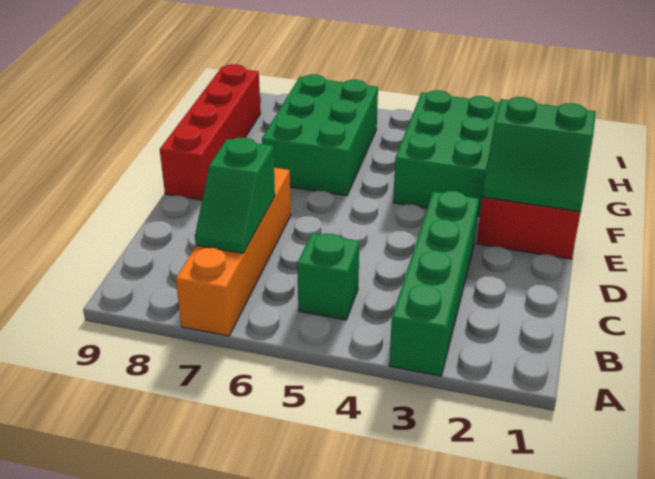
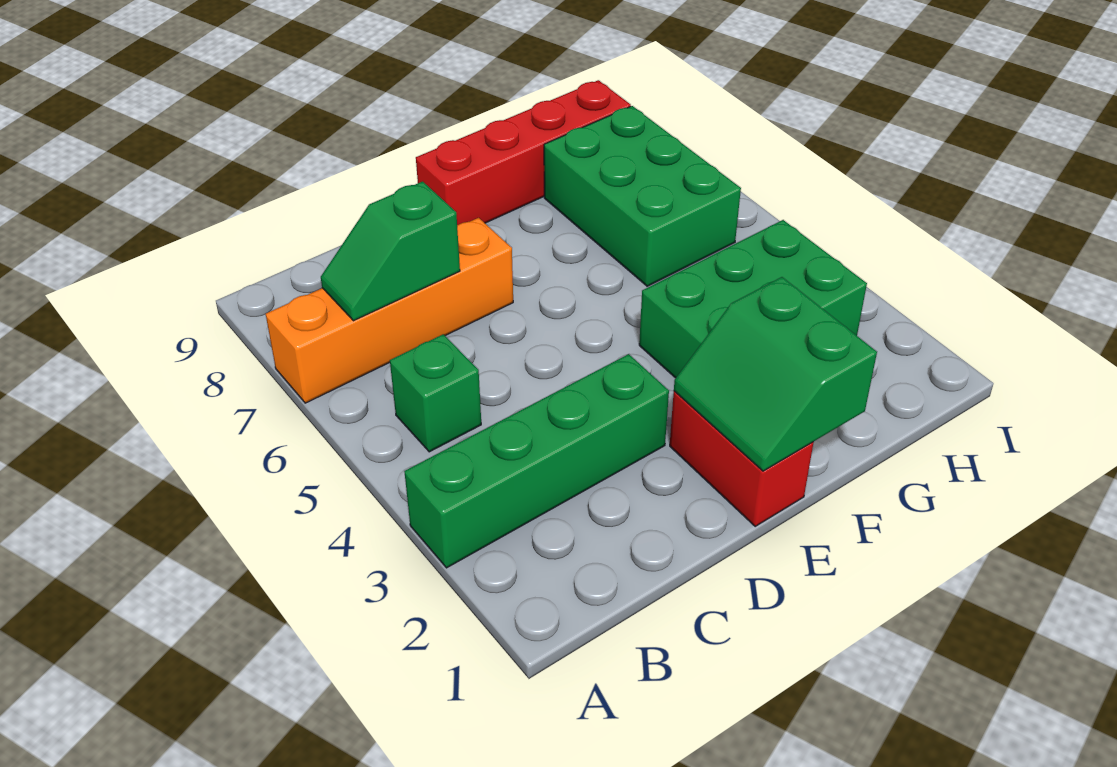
green brick F6:H7 level 1 -> green brick G6:H8 level 1

